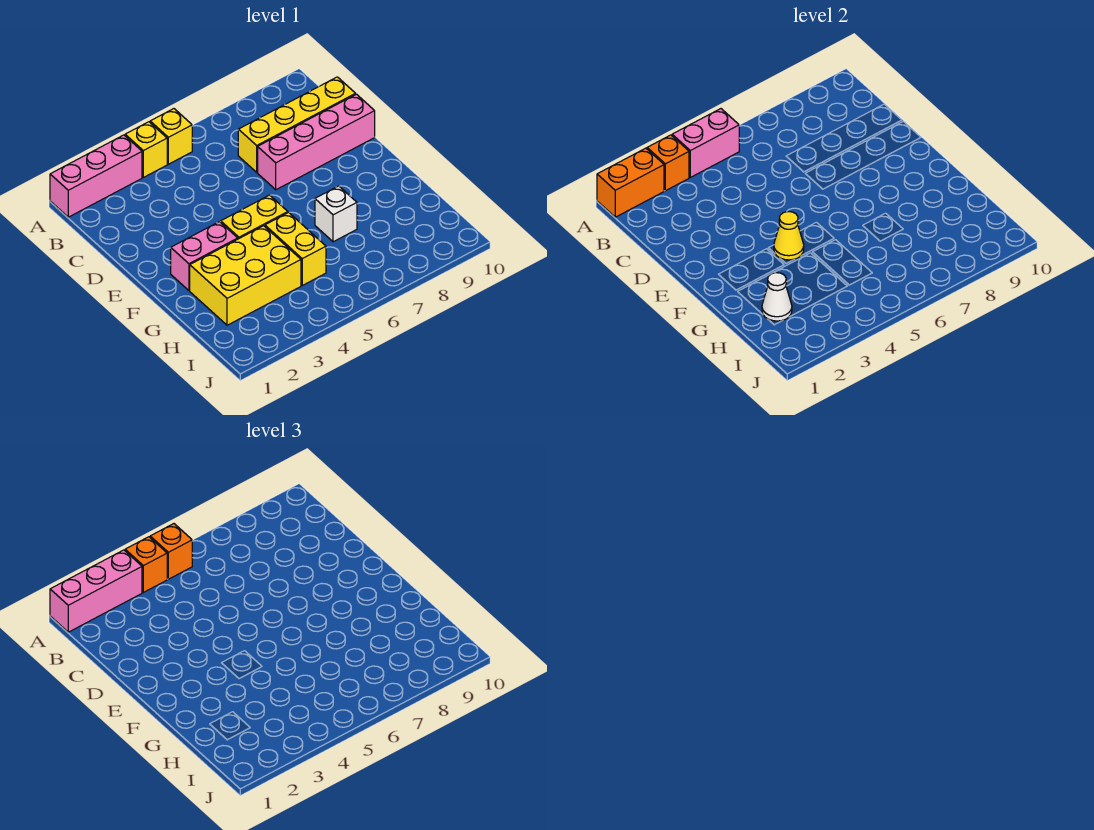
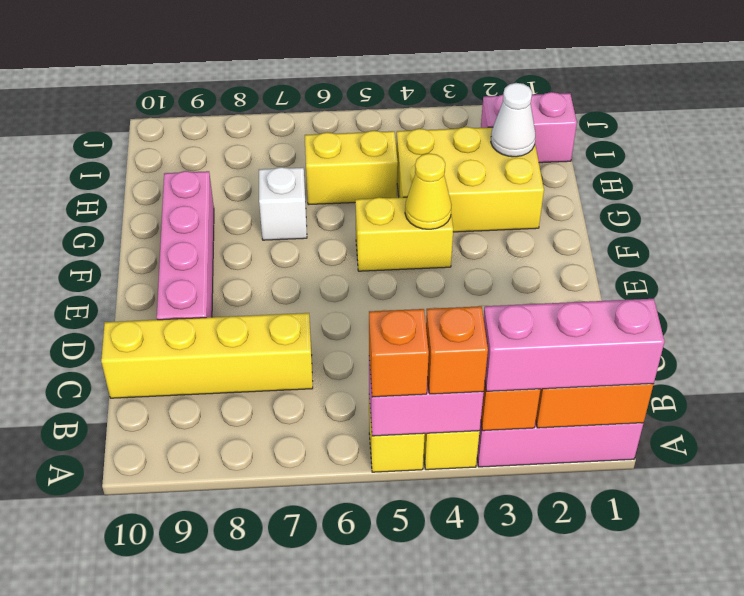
pink brick D7:D10 level 1 -> pink brick D9:G9 level 1
pink brick F2:F3 level 1 -> pink brick I1:I2 level 1
yellow brick G5:H5 level 1 -> yellow brick H5:H6 level 1

